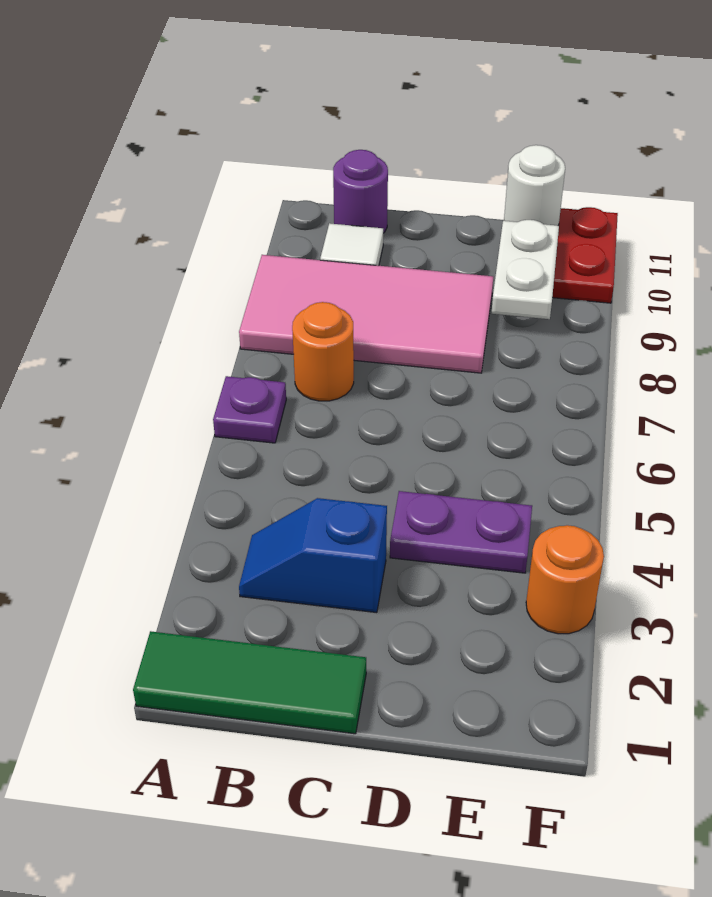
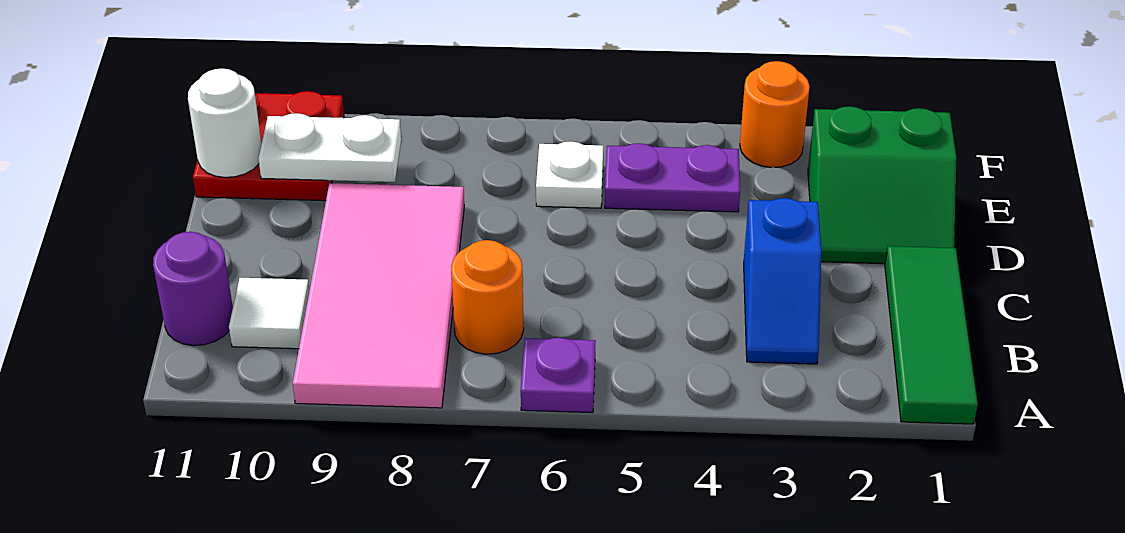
none -> green slope D1:E2 level 1 top E
purple plate D4:E4 level 1 -> purple plate E4:E5 level 1
none -> white plate E6 level 1

